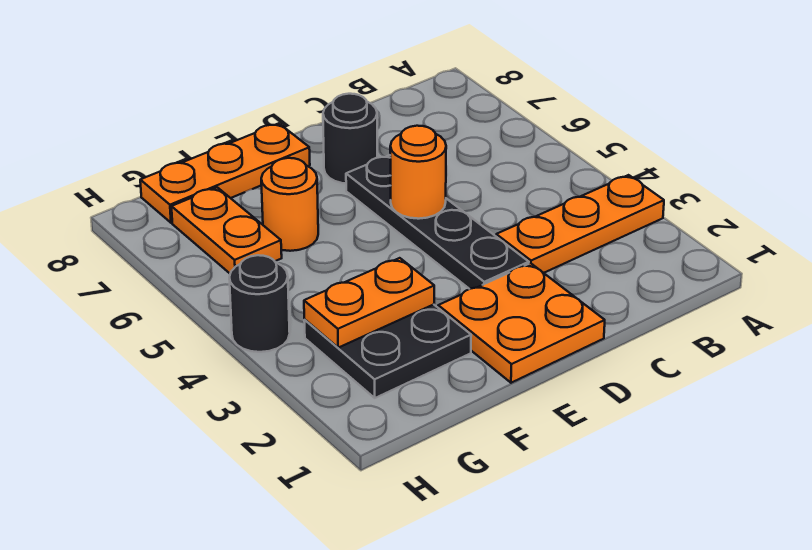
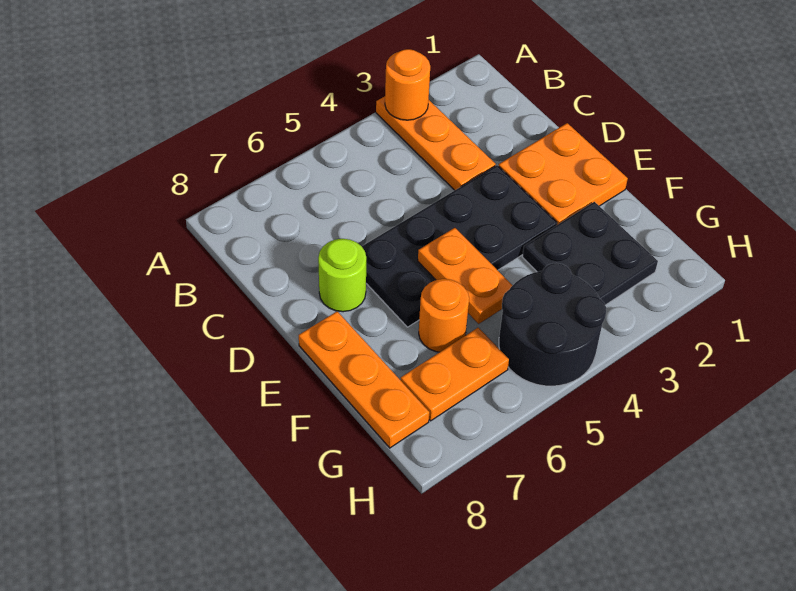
black plate D3:D6 level 1 -> black plate D3:E6 level 1
orange round brick D5 level 2 -> orange round brick A3 level 2
black round brick D7 level 1 -> lime round brick D7 level 1
orange plate F3:G3 level 2 -> orange plate E5:F5 level 2
black round brick H4 level 1 -> black round brick G4:H5 level 1

